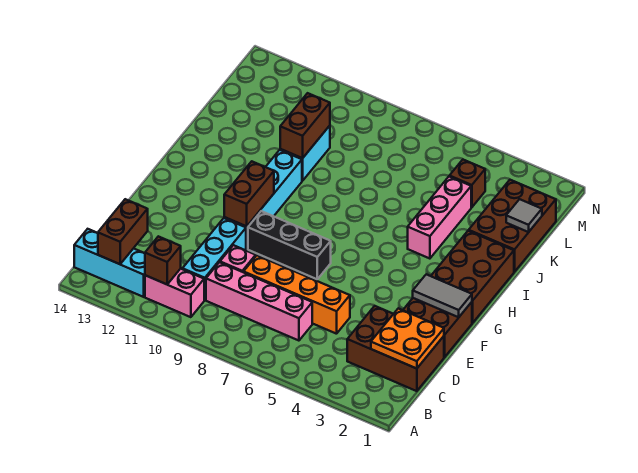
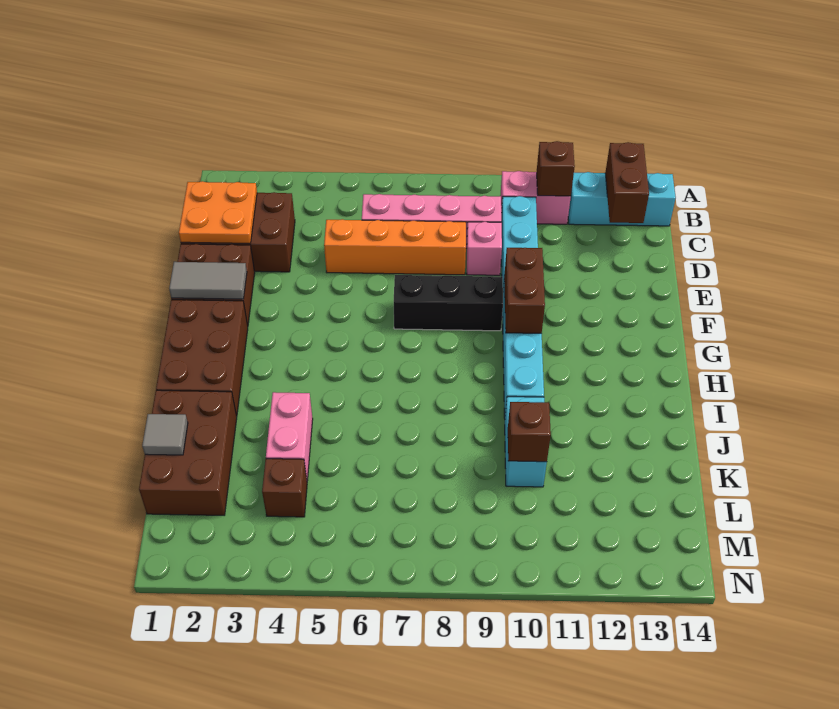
pink brick I4:K4 level 1 -> pink brick J4:K4 level 1
brown brick J10:K10 level 2 -> brown brick K10 level 2

